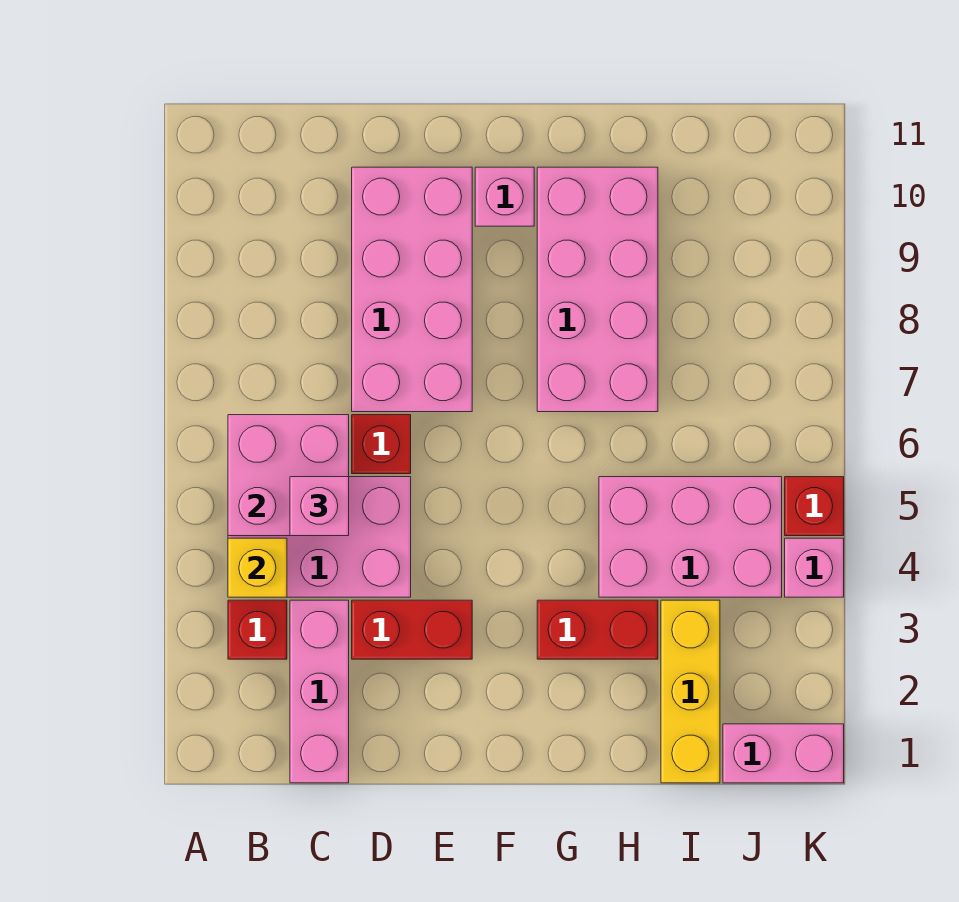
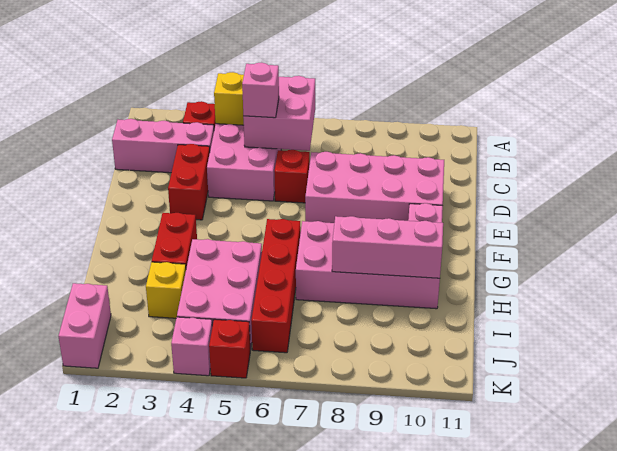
none -> red brick G6:J6 level 1
none -> pink brick H8:H10 level 2
yellow brick I1:I3 level 1 -> yellow brick I3 level 1

